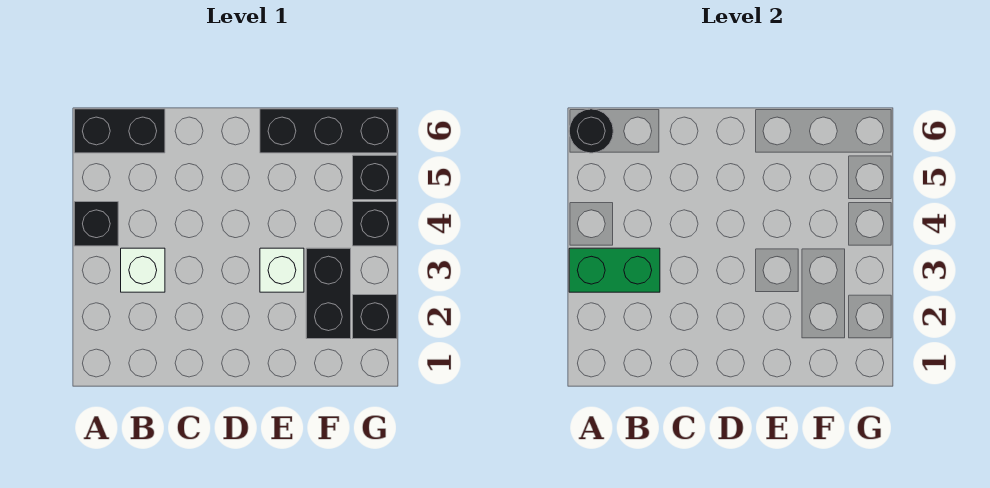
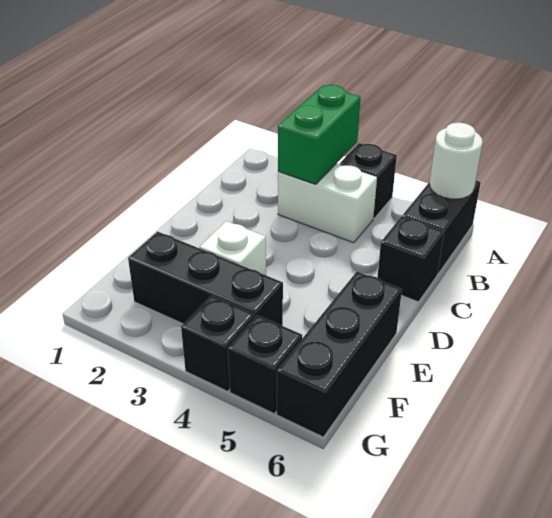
black round brick A6 level 2 -> white round brick A6 level 2
white brick B3 level 1 -> white brick B3:B4 level 1
black brick F2:F3 level 1 -> black brick F2:F4 level 1
black brick G2 level 1 -> black brick C6 level 1

